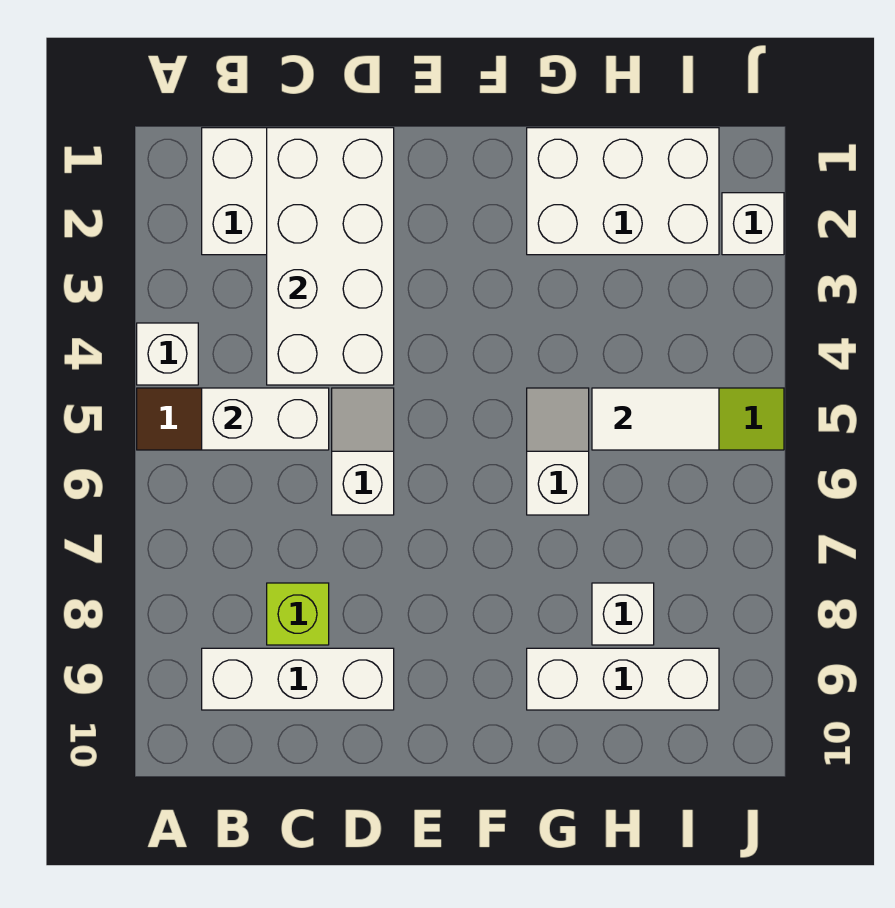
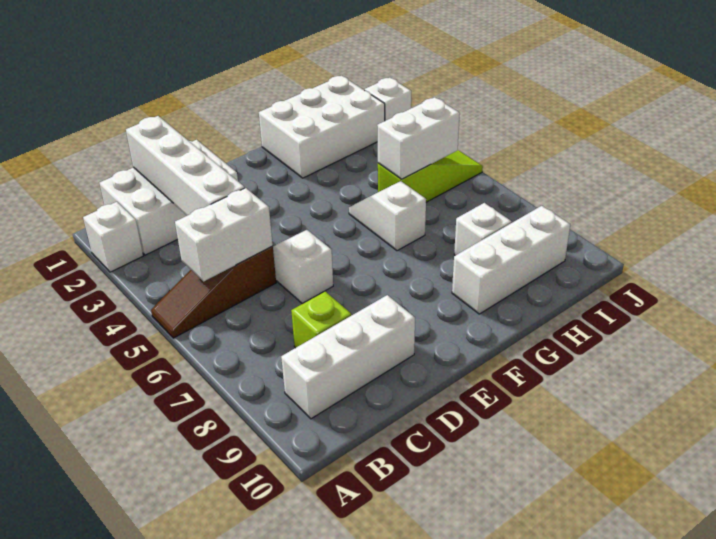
white brick A4 level 1 -> white brick A2 level 1
white brick C1:D4 level 2 -> white brick C1:C4 level 2
white tile H5:I5 level 2 -> white brick H5:I5 level 2

